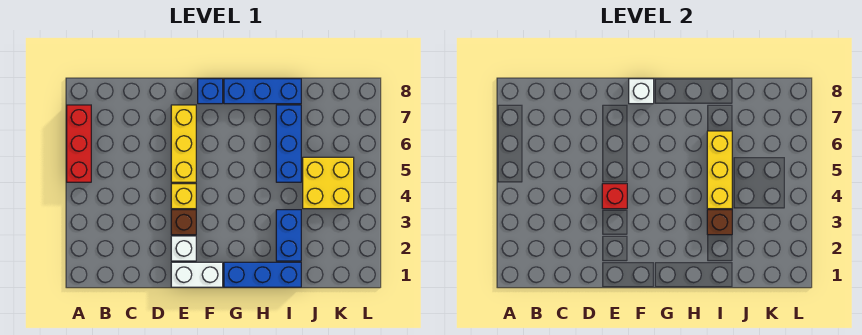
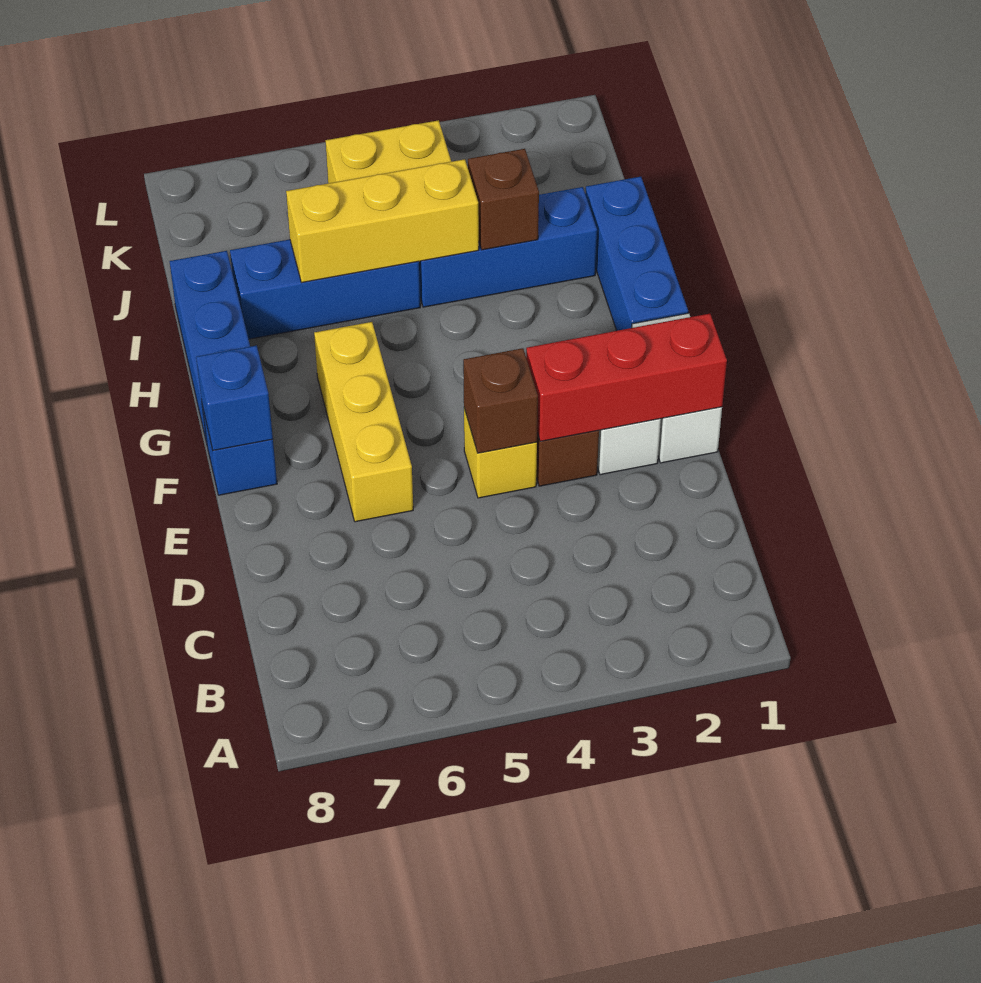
red brick A5:A7 level 1 -> red brick E1:E3 level 2
red brick E4 level 2 -> brown brick E4 level 2
yellow brick E5:E7 level 1 -> yellow brick E6:G6 level 1
white brick F8 level 2 -> blue brick F8 level 2
blue brick I2:I3 level 1 -> blue brick I2:I4 level 1

